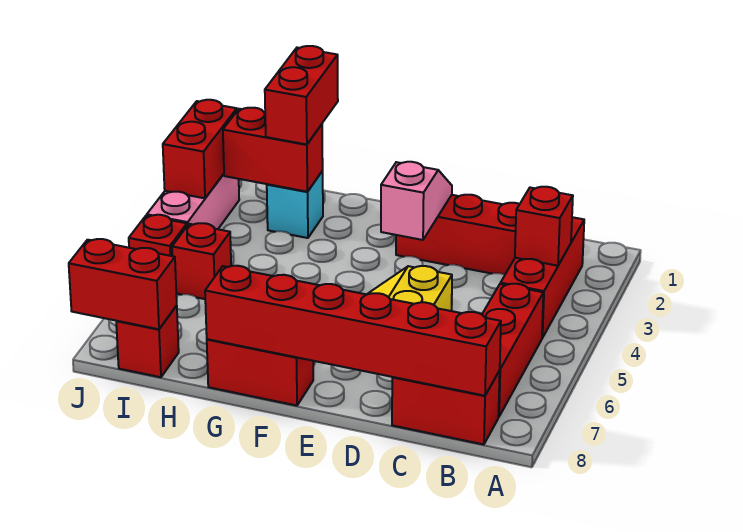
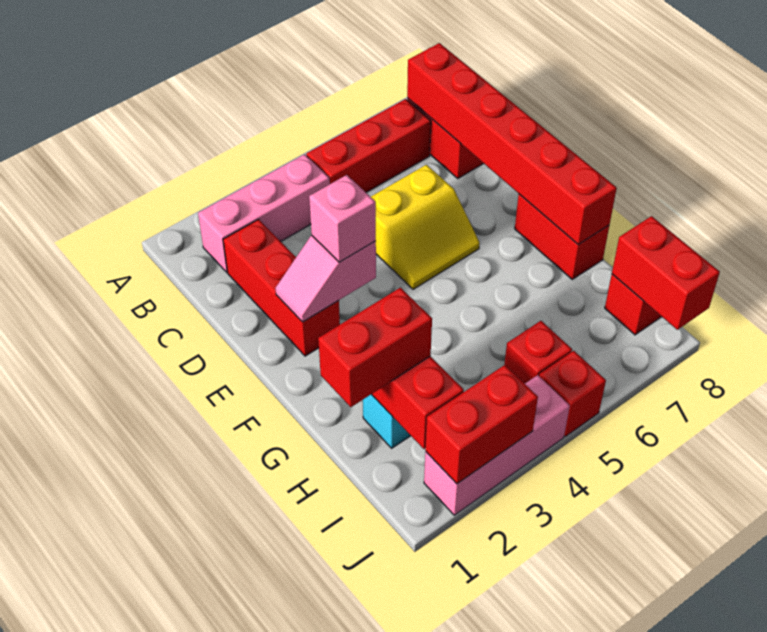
red brick B2:B4 level 1 -> pink brick B2:B4 level 1
red brick B3 level 2 -> none
none -> pink brick E3 level 3

